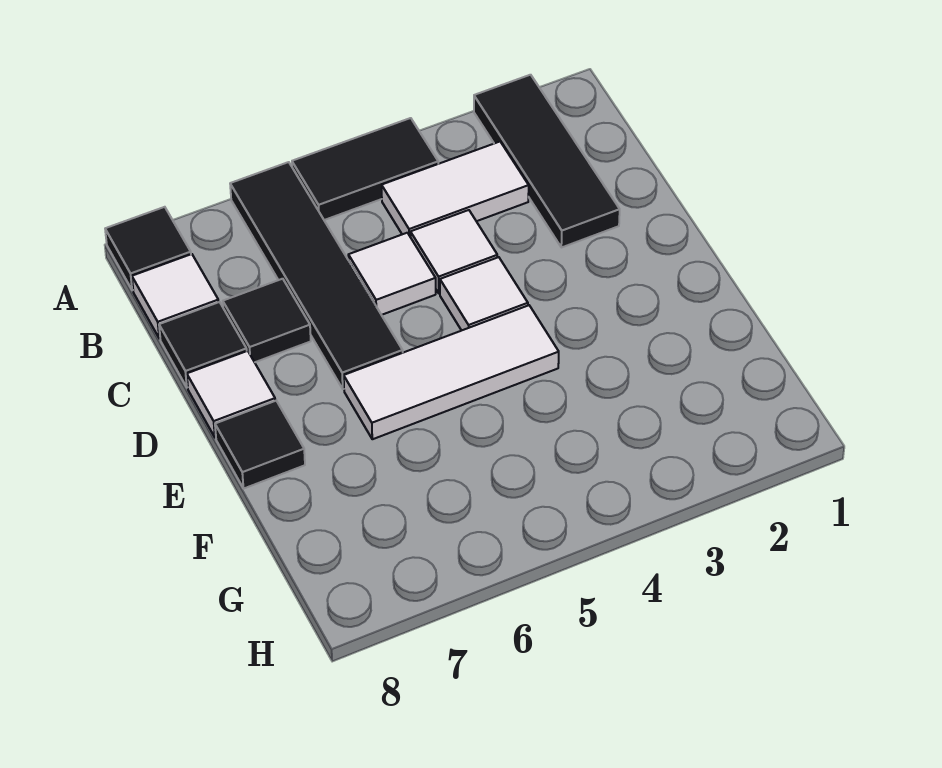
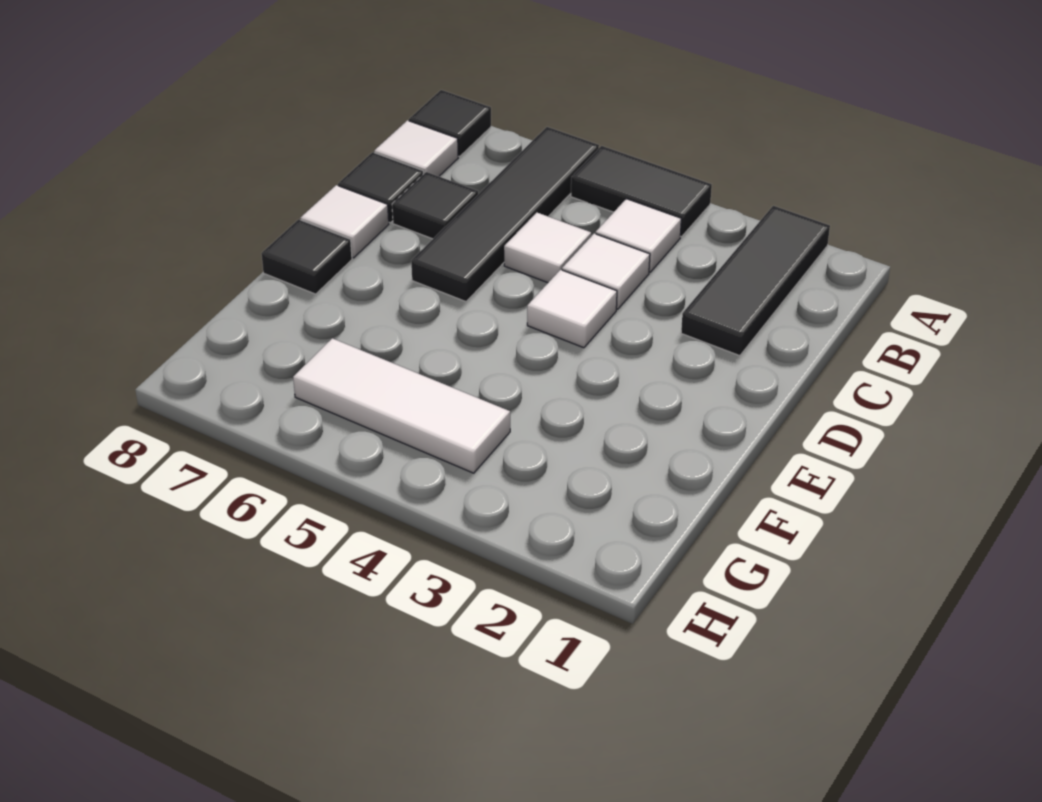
white tile B3:B4 level 1 -> white tile B4 level 1
white tile E4:E6 level 1 -> white tile G4:G6 level 1

